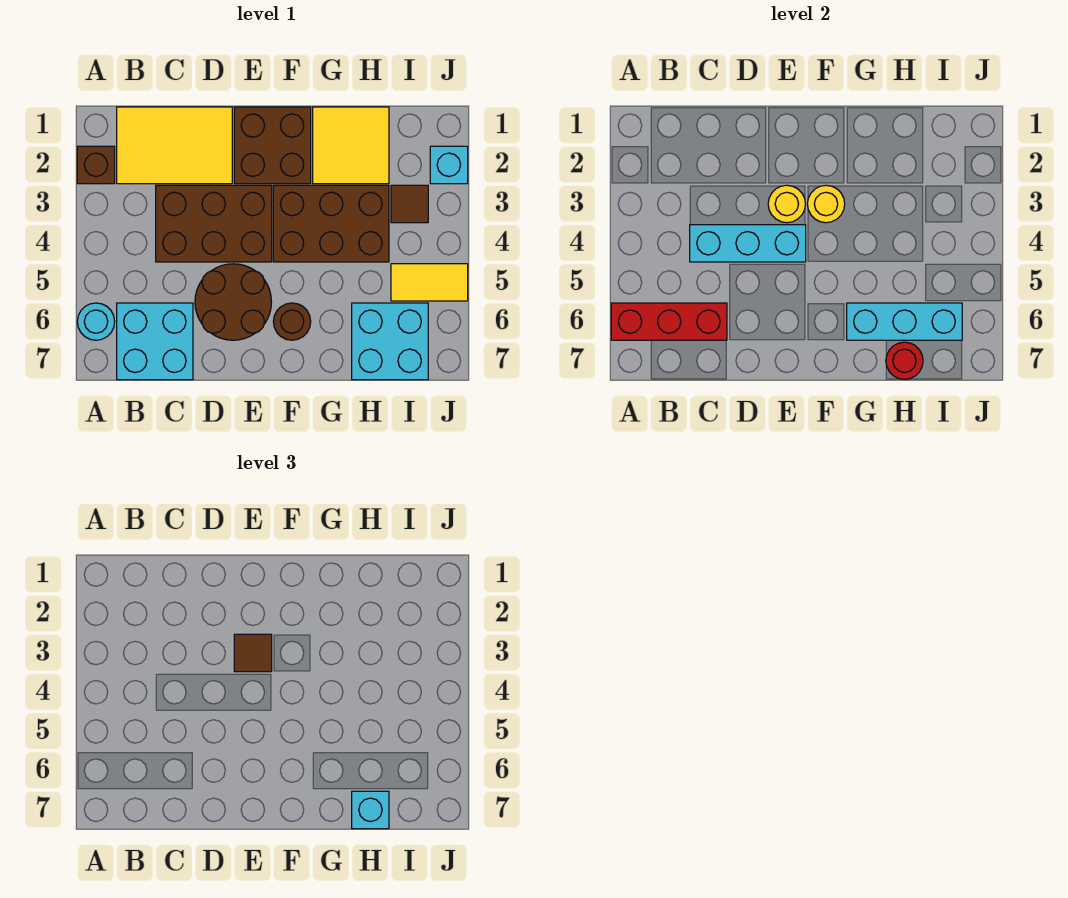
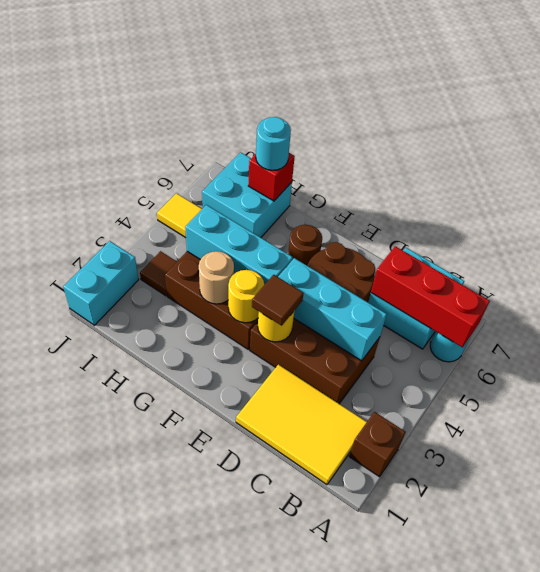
brown brick E1:F2 level 1 -> none
yellow tile G1:H2 level 1 -> none
none -> tan round brick G3 level 2
cyan brick G6:I6 level 2 -> cyan brick F4:H4 level 2
red round brick H7 level 2 -> red brick H7 level 2
cyan brick H7 level 3 -> cyan round brick H7 level 3
cyan brick J2 level 1 -> cyan brick J1:J2 level 1

